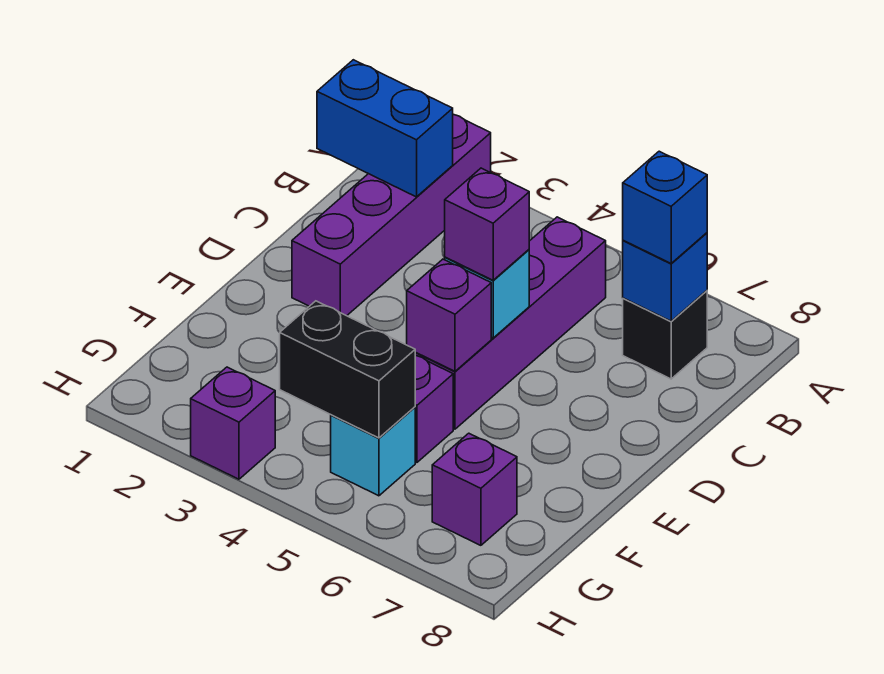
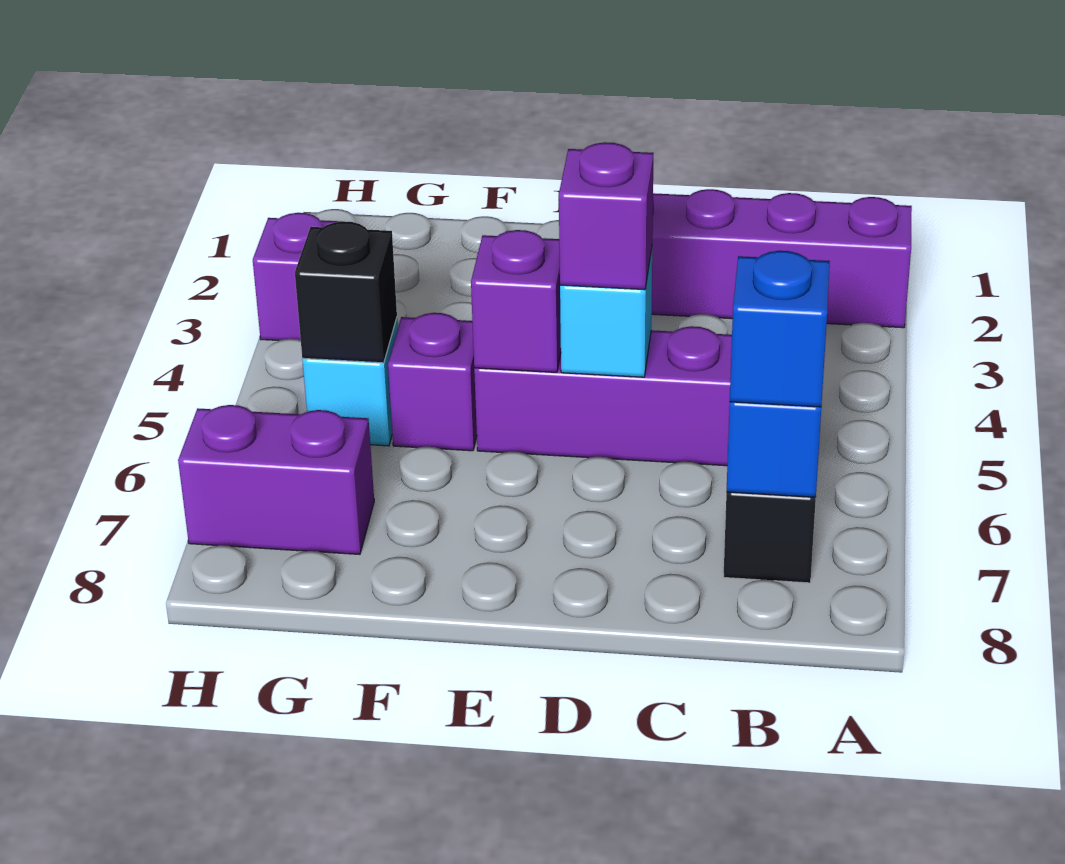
blue brick B1:B2 level 2 -> none
black brick G4:G5 level 2 -> black brick G5 level 2
purple brick G7 level 1 -> purple brick G7:H7 level 1

